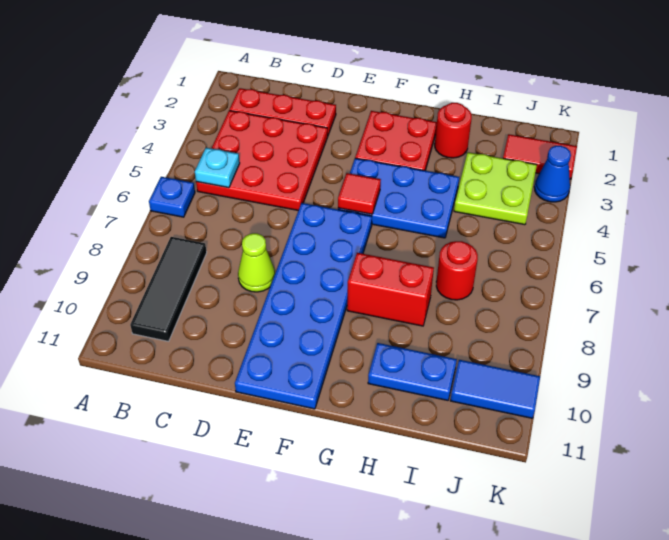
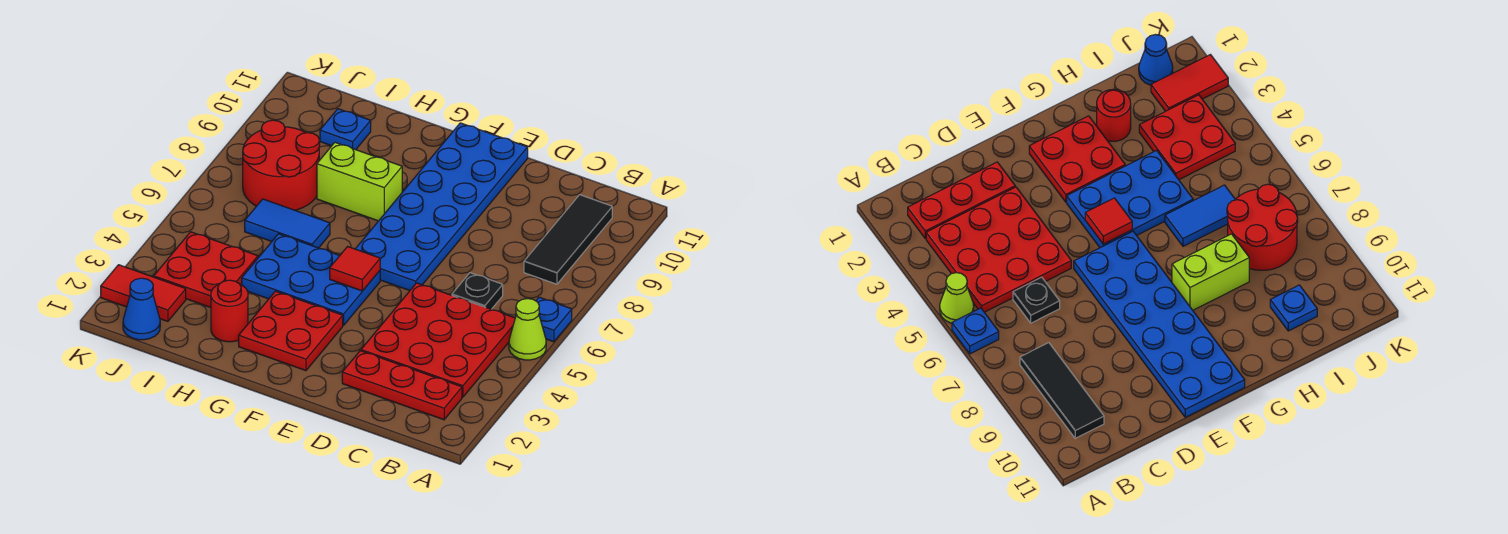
cyan plate B5 level 2 -> none
none -> black plate C6 level 1
lime cone D8 level 1 -> lime cone A5 level 1
red brick G8:H8 level 1 -> lime brick G8:H8 level 1
blue plate H10:I10 level 1 -> blue plate I10 level 1
lime plate I3:J4 level 1 -> red plate I3:J4 level 1
red round brick I7 level 1 -> red round brick I7:J8 level 1
blue tile J10:K10 level 1 -> blue tile H6:I6 level 1
blue cone K3 level 1 -> blue cone J1 level 1

